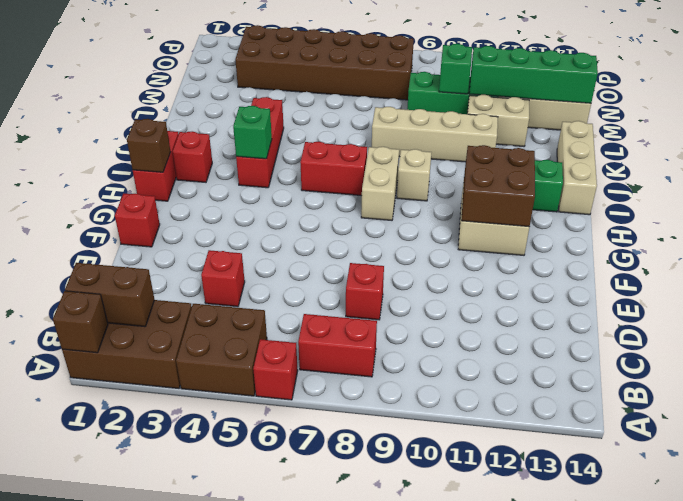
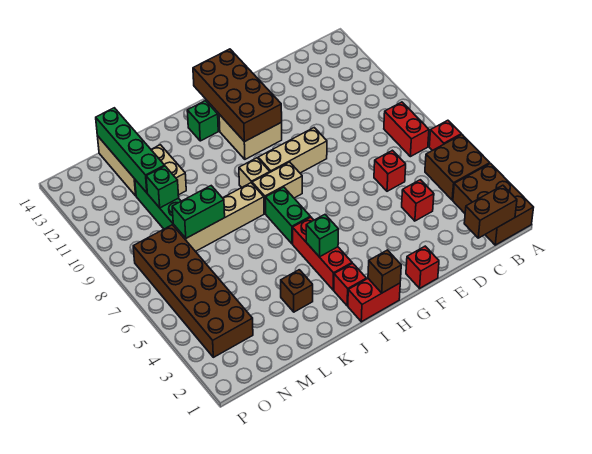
brown brick A1 level 2 -> brown brick K3 level 1
brown brick B1:B2 level 2 -> brown brick B1:C1 level 2
red brick D8 level 1 -> red brick D6 level 1
brown brick G11:H12 level 2 -> brown brick G11:H14 level 2
red brick I4:K4 level 1 -> red brick I3:I5 level 1
red brick I6:I7 level 1 -> green brick I6:I7 level 1
tan brick I14:K14 level 1 -> tan brick F9:H9 level 1
tan brick K8:K11 level 1 -> tan brick J8:M8 level 1
none -> green brick L8:M8 level 2

